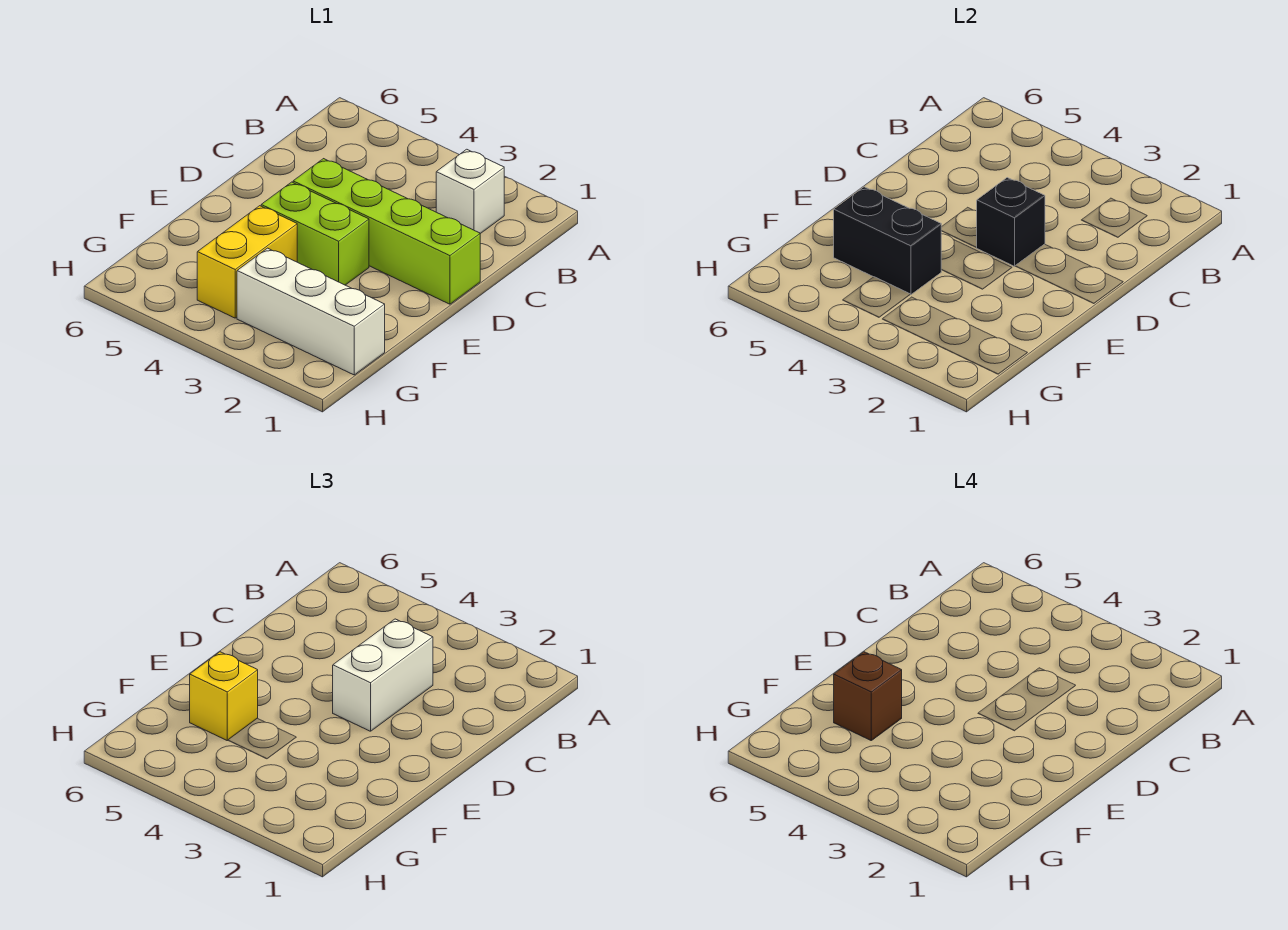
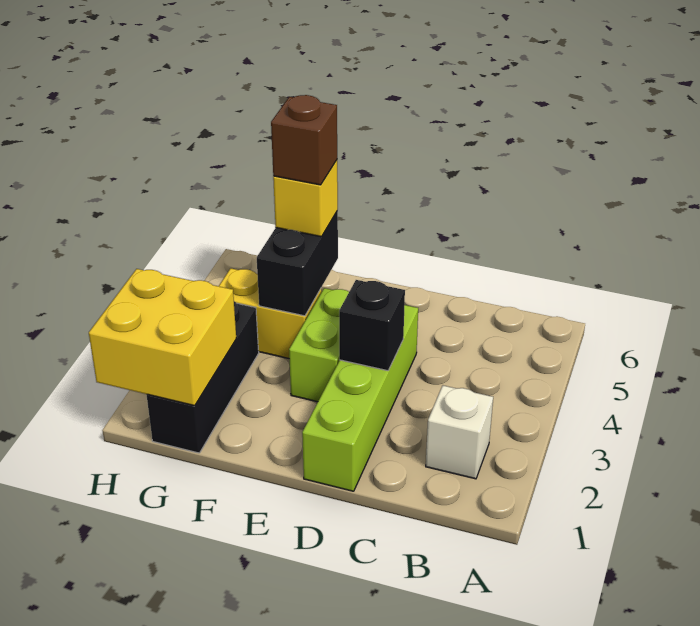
white brick C3:D3 level 3 -> none
white brick G1:G3 level 1 -> black brick G1:G3 level 1
none -> yellow brick G1:H2 level 2

